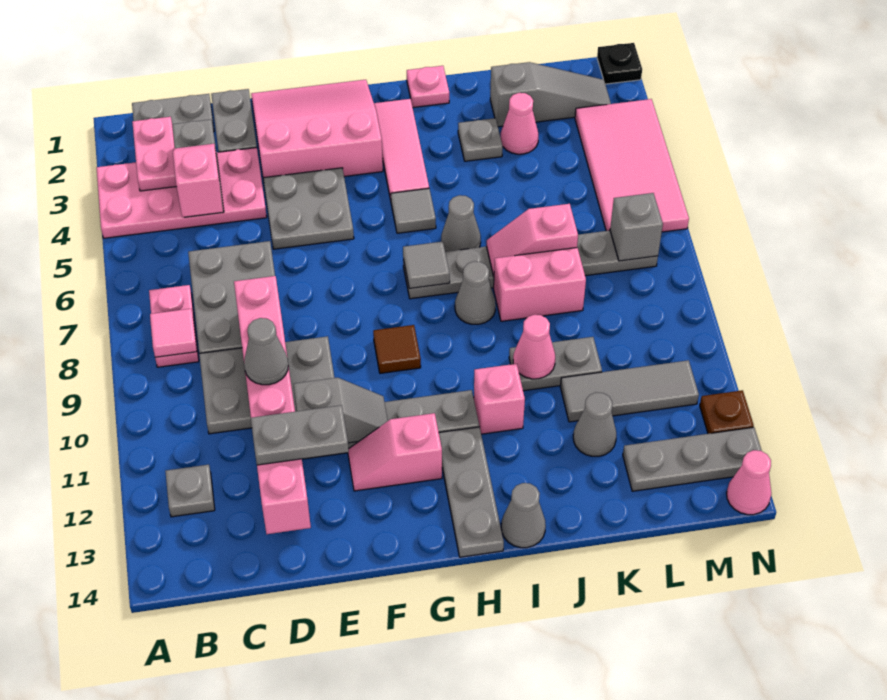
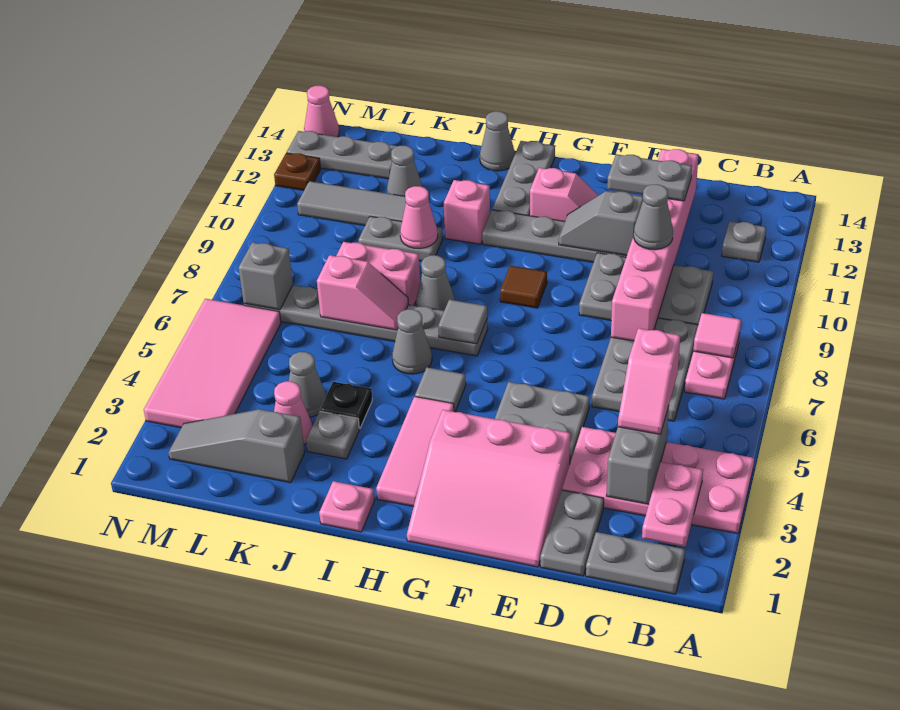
none -> grey cone K4 level 1
black plate N1 level 1 -> black plate J4 level 1

